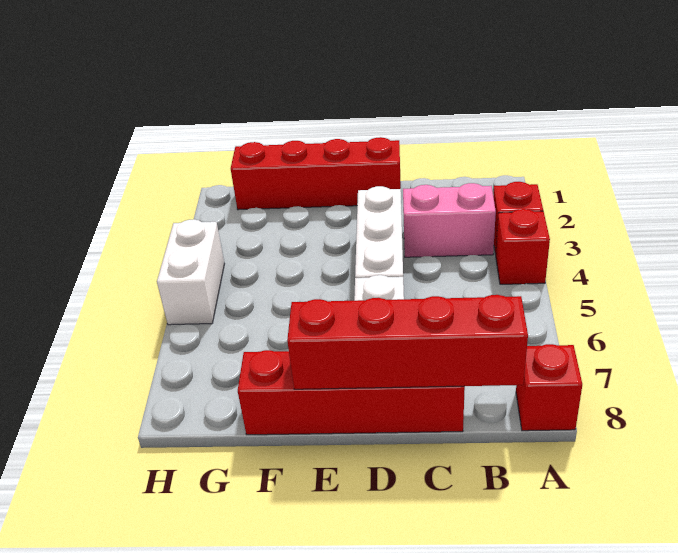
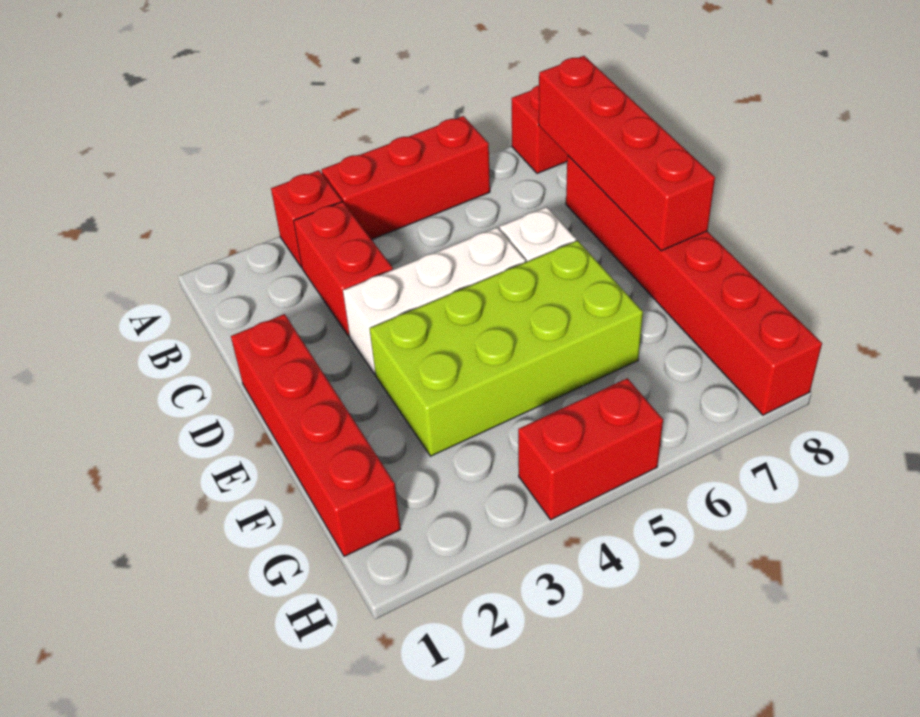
red brick A4 level 1 -> red brick A4:A6 level 1
pink brick B3:C3 level 1 -> red brick B3:C3 level 1
red brick C8:F8 level 1 -> red brick C8:H8 level 1
none -> lime brick E3:F6 level 1
white brick H4:H5 level 1 -> red brick H4:H5 level 1

